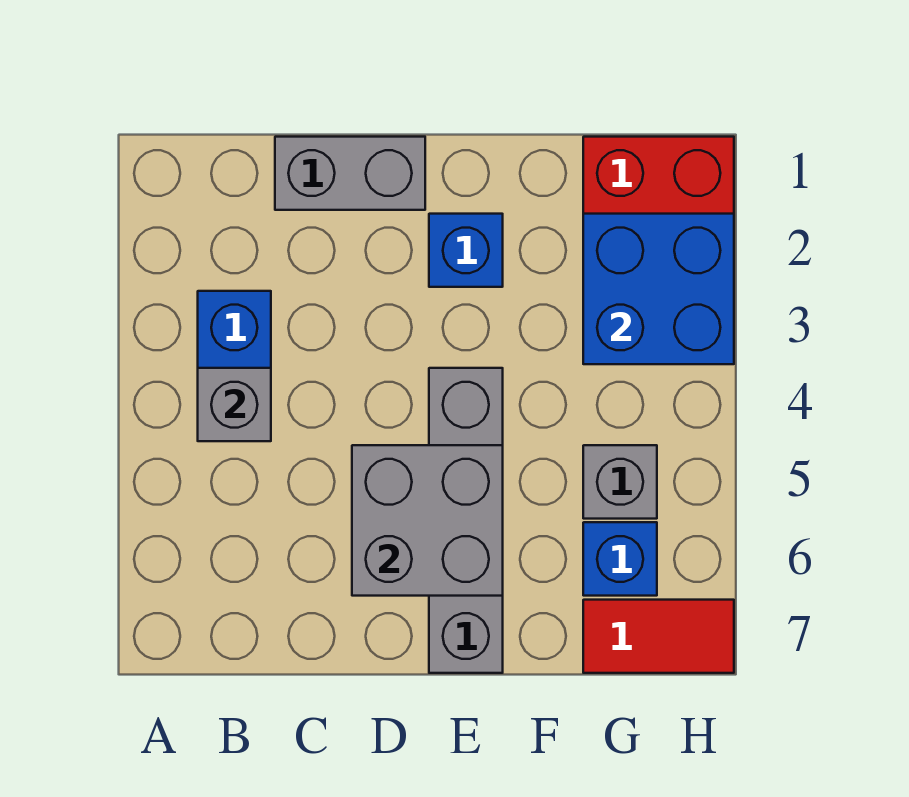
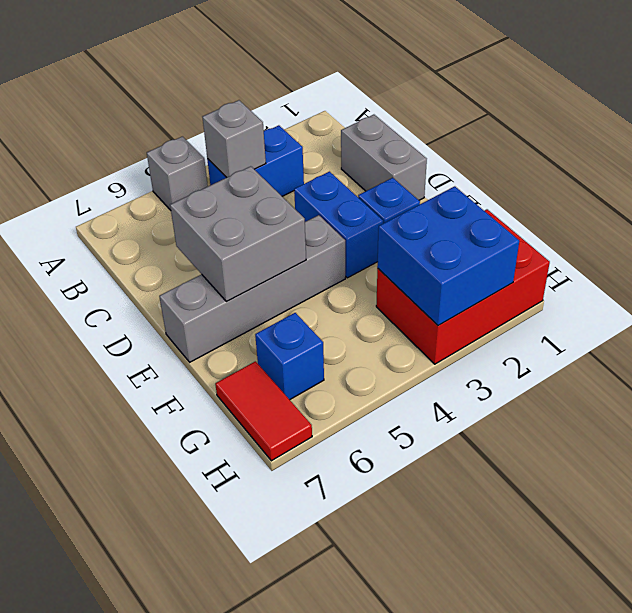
none -> blue brick D3:E3 level 1
grey brick G5 level 1 -> grey brick A5 level 1

